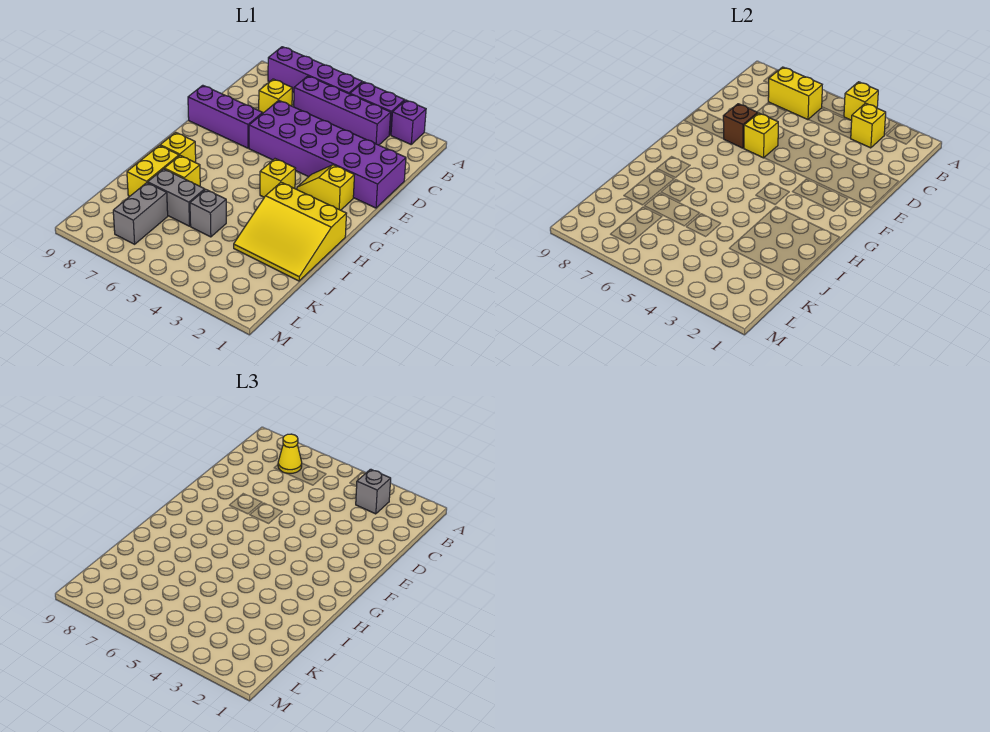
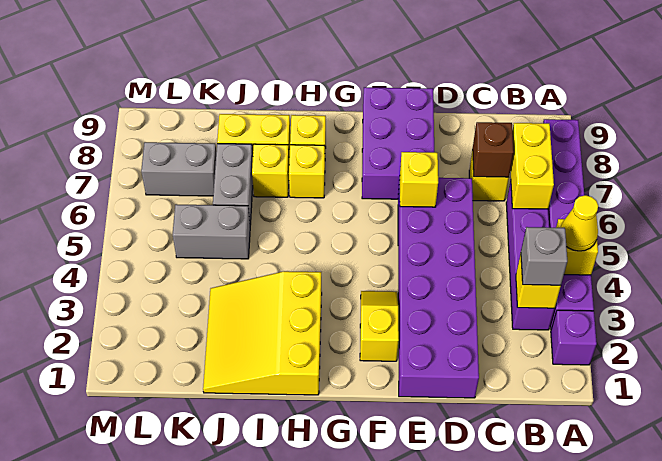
yellow cone B7 level 3 -> yellow cone A4 level 3
purple brick E7:E9 level 1 -> purple brick E7:F9 level 1
brown brick E7 level 2 -> brown brick C7 level 2
yellow brick G4 level 1 -> yellow brick H7 level 1
grey brick J5 level 1 -> grey brick J5:K5 level 1

